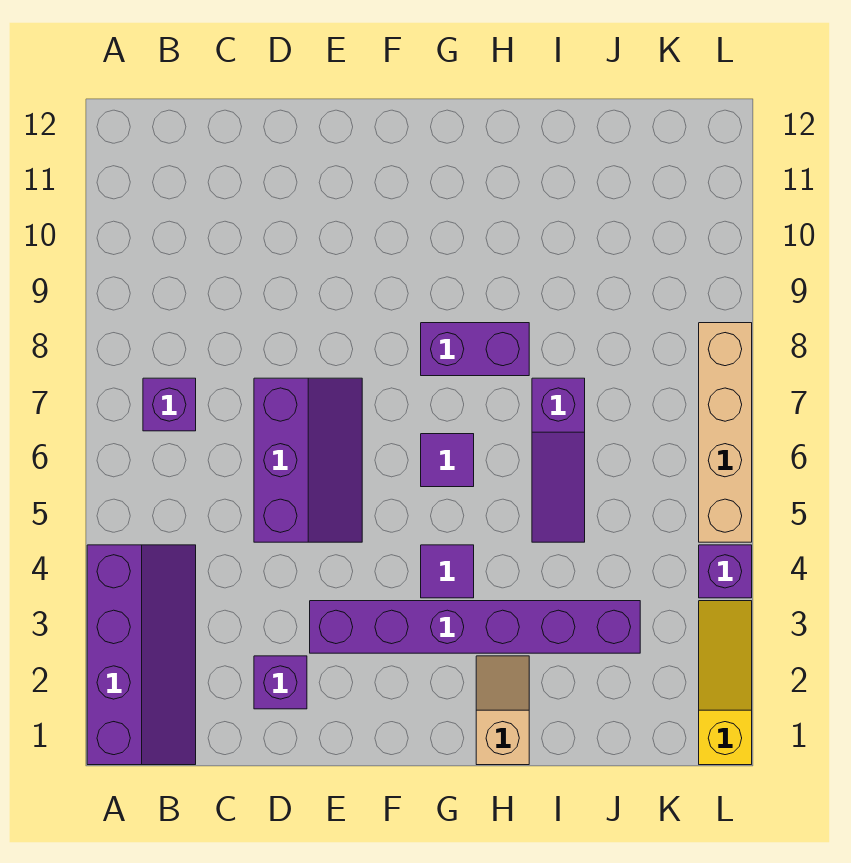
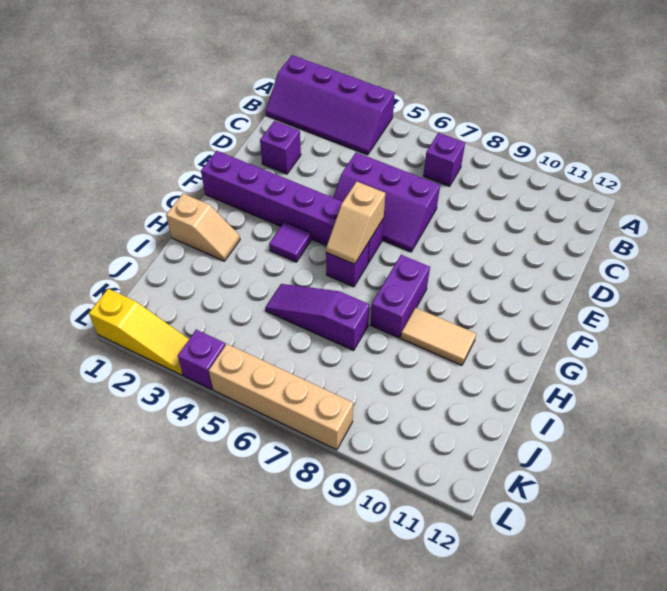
purple brick E3:J3 level 1 -> purple brick F1:F6 level 1
none -> tan slope F6:G6 level 2 top F
purple tile G6 level 1 -> purple brick G6 level 1
none -> tan tile H9:H10 level 1

